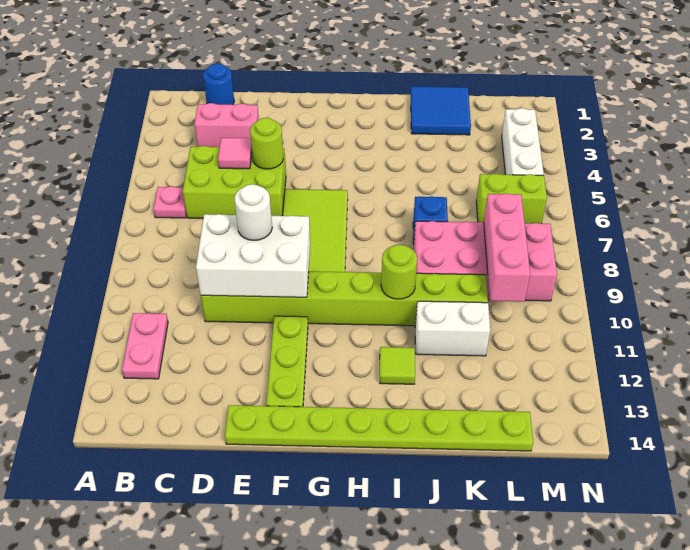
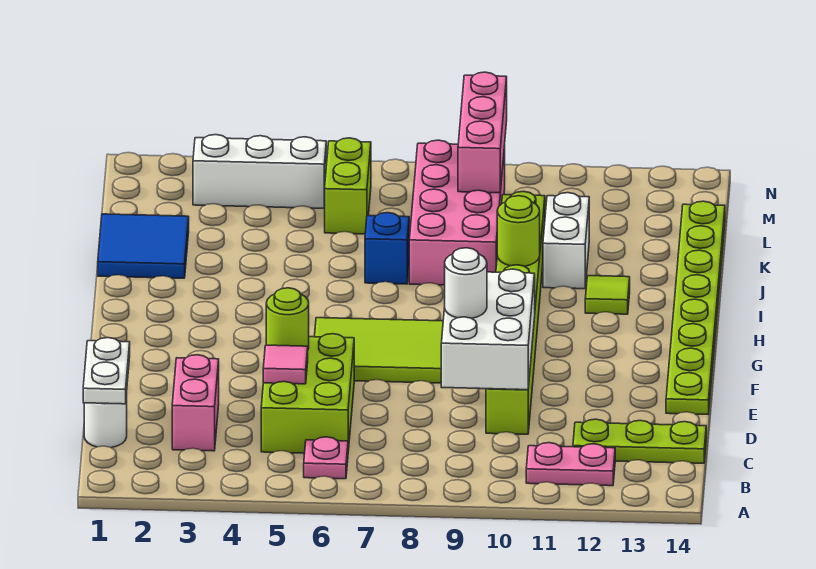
blue round brick C1 level 1 -> white round brick C1 level 1
none -> white plate C1:D1 level 2
lime plate F11:F13 level 1 -> lime plate C12:C14 level 1
pink brick L8:L10 level 2 -> pink brick L9:N9 level 2

